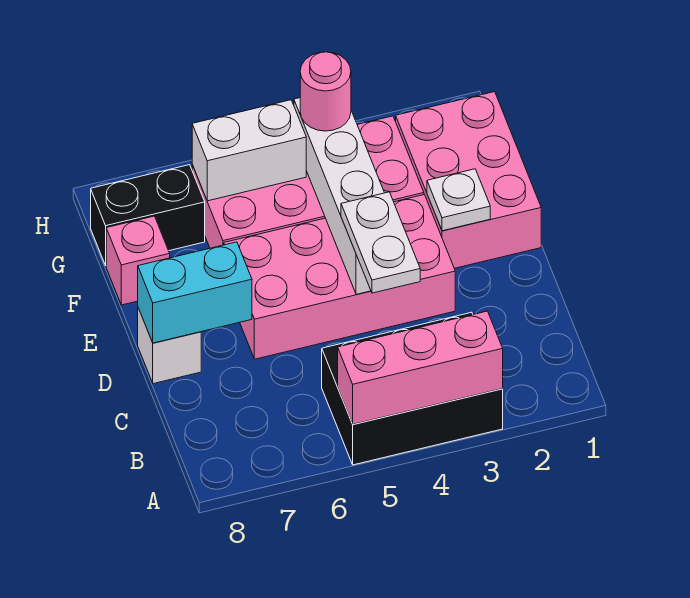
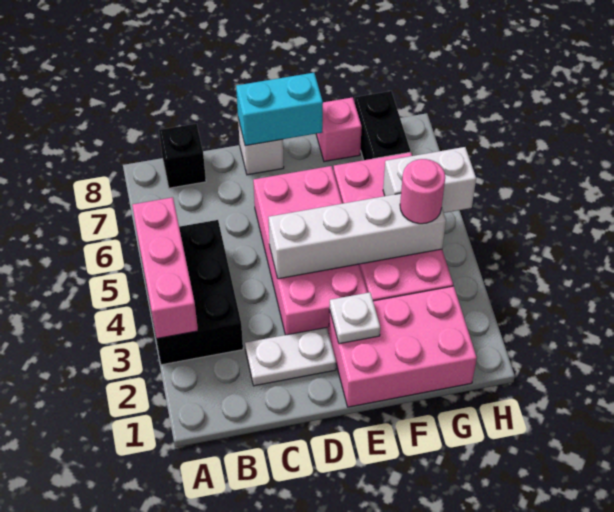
none -> black brick B8 level 1
white plate C4:D4 level 3 -> white plate C2:D2 level 1
cyan brick D7:D8 level 2 -> cyan brick D8:E8 level 2
white brick G5:G6 level 2 -> white brick G5:H5 level 2

